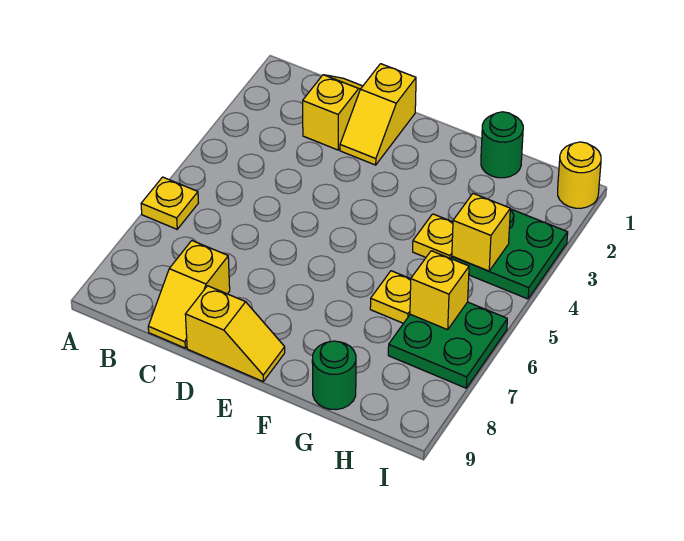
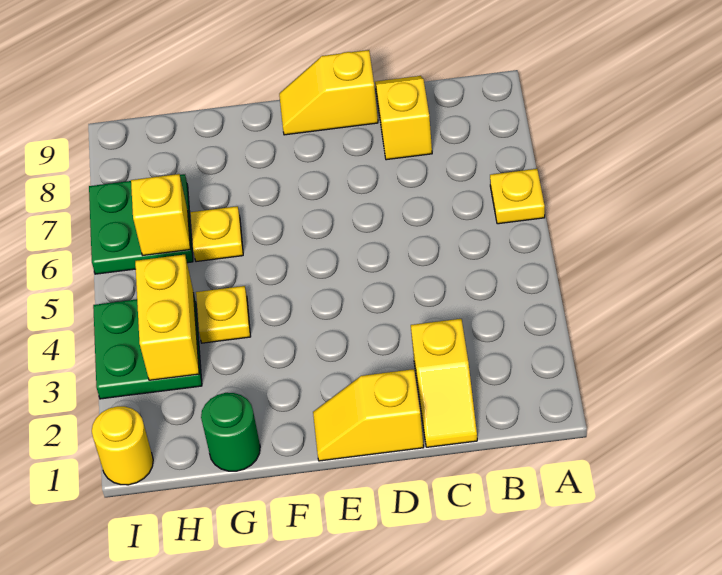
yellow slope D1:D2 level 1 top 1 -> yellow slope D1:E1 level 1 top D
green round brick G9 level 1 -> none
yellow brick H4 level 2 -> yellow brick H3:H4 level 2

